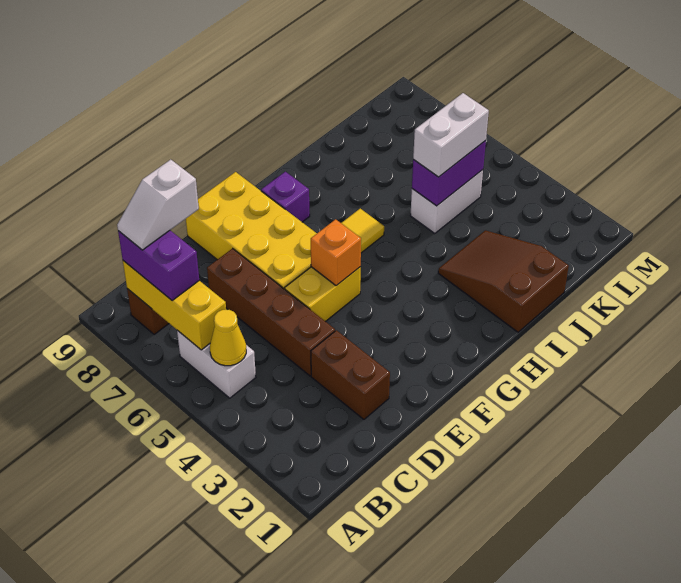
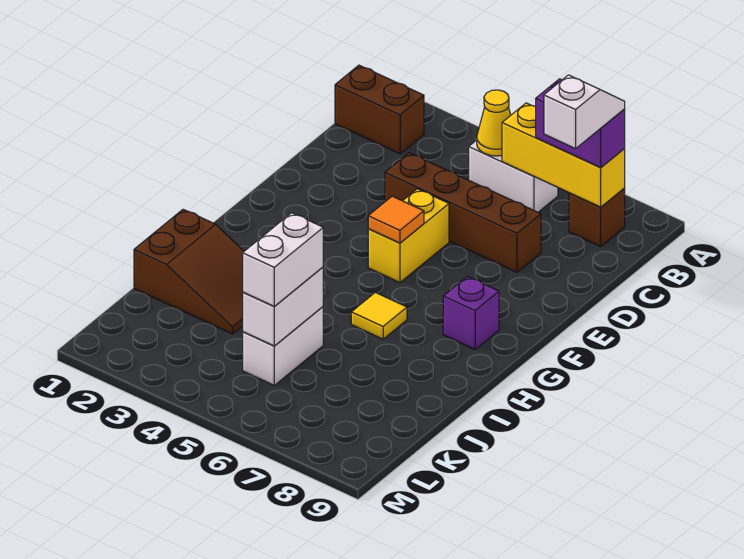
brown brick D2:D3 level 1 -> brown brick B1:B2 level 1
yellow brick E6:F9 level 1 -> none
orange brick F5 level 2 -> orange tile F5 level 2
purple brick J5:K5 level 2 -> white brick J5:K5 level 2

